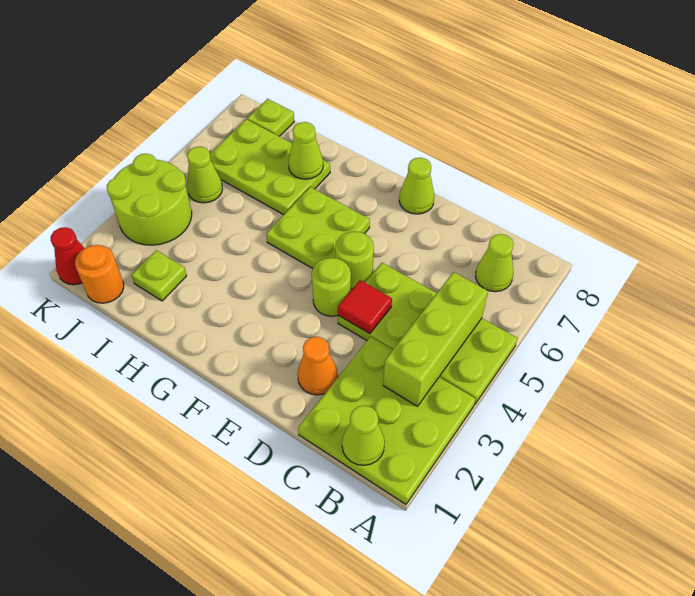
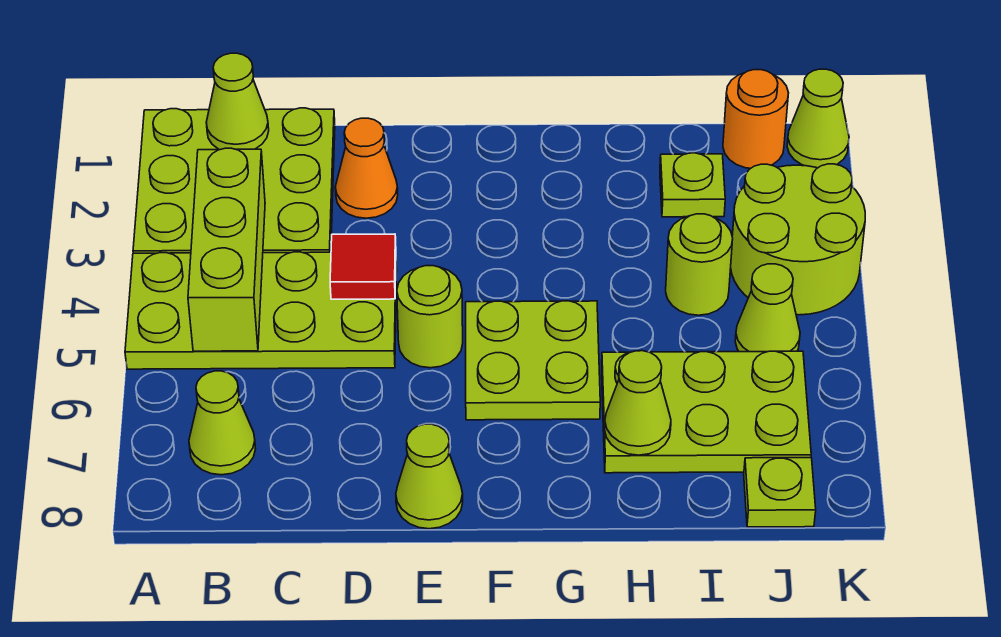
lime round brick E4 level 1 -> lime round brick I4 level 1
red cone K1 level 1 -> lime cone K1 level 1

